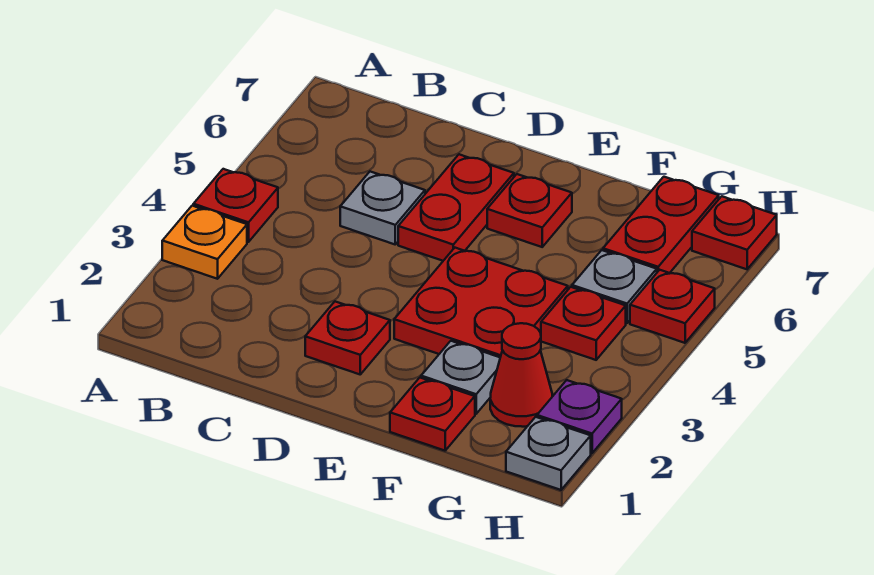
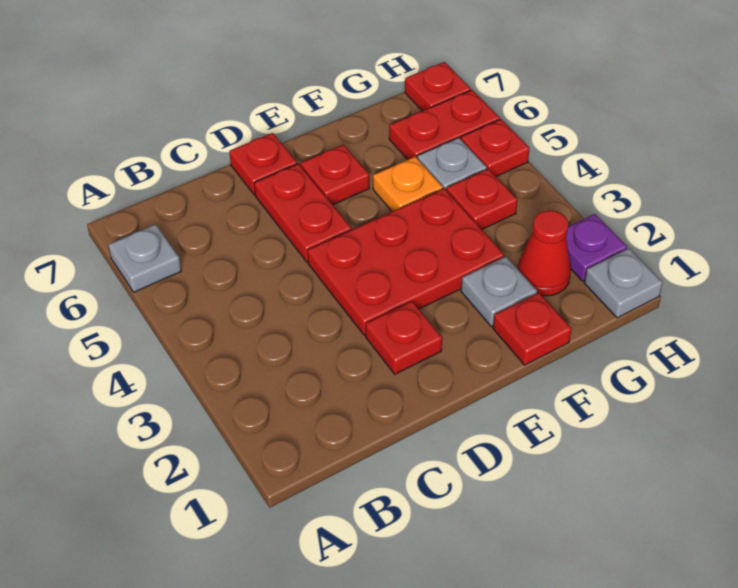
orange plate A3 level 1 -> orange plate F5 level 1
red plate A4 level 1 -> red plate D7 level 1
grey plate C5 level 1 -> grey plate A6 level 1
red plate E3:F4 level 1 -> red plate D3:F4 level 1
red plate G6:G7 level 1 -> red plate G6:H6 level 1

